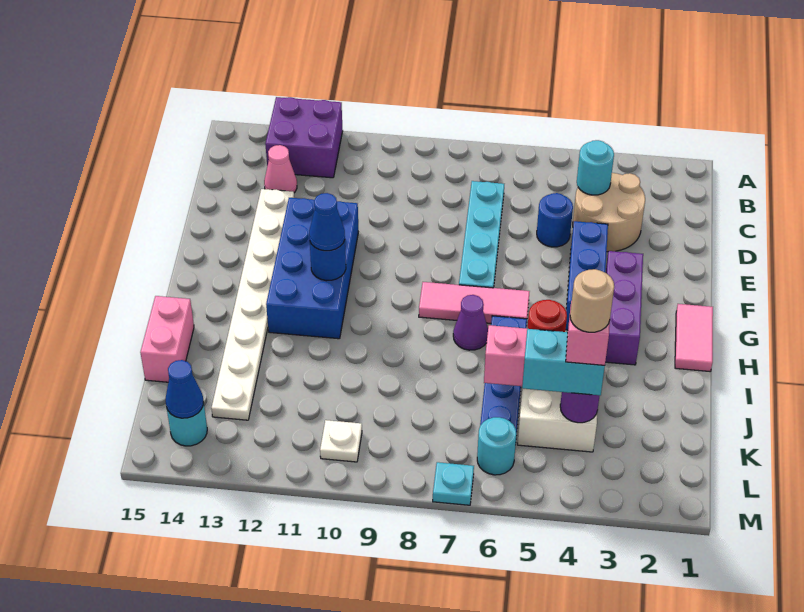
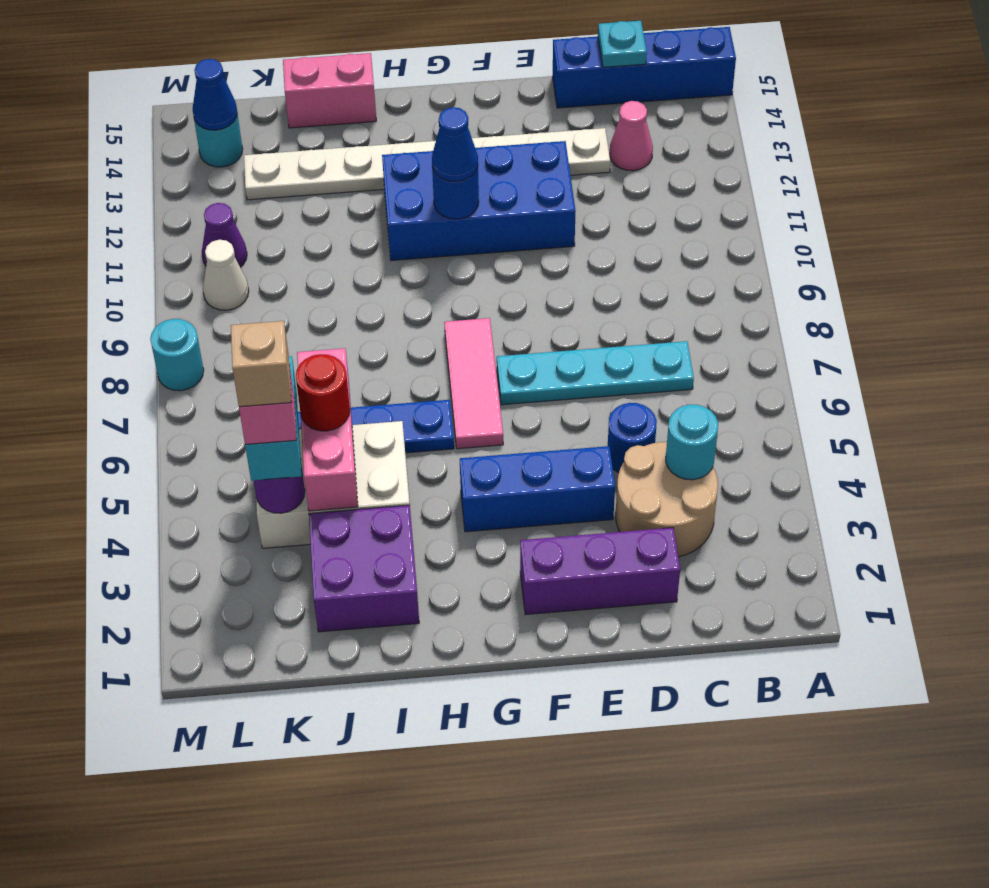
purple brick A12:B13 level 1 -> purple brick I2:J3 level 1
none -> blue brick A15:D15 level 1
purple brick F3:H3 level 1 -> purple brick D2:F2 level 1
pink tile G1:H1 level 1 -> none
purple cone H7 level 1 -> purple cone L11 level 1
tan round brick K4 level 5 -> tan brick K4 level 5
cyan round brick L6 level 1 -> cyan round brick M8 level 1
white plate L10 level 1 -> white cone L10 level 1
cyan plate M7 level 1 -> cyan plate C15 level 2

